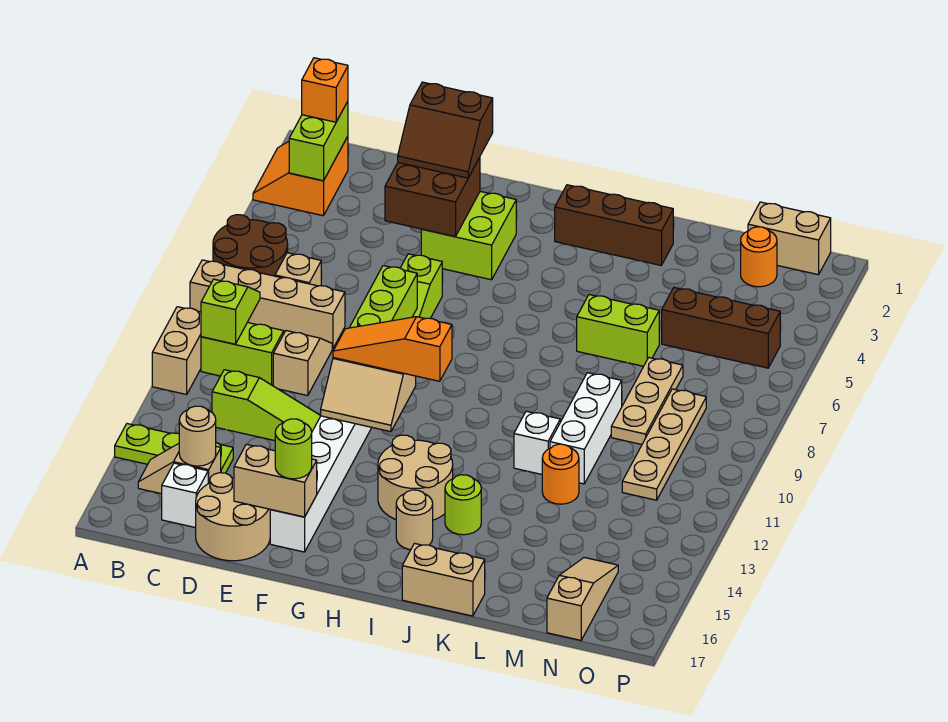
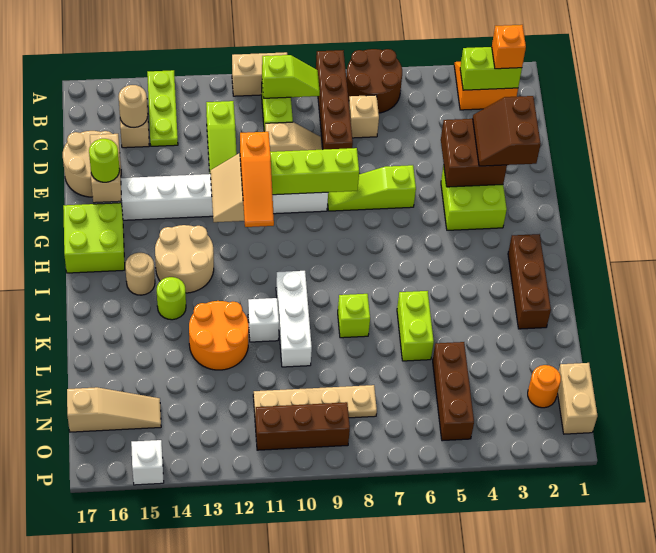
tan brick A8:D8 level 1 -> brown brick A8:D8 level 1
white brick C16 level 1 -> white brick P15 level 1
orange slope F11:H11 level 3 top H -> orange slope F11:H11 level 3 top F
none -> lime brick G16:H17 level 1
tan brick J17:K17 level 1 -> none
none -> lime brick K8 level 1
white brick L9:L11 level 1 -> white brick J10:L10 level 1
orange round brick L12 level 1 -> orange round brick K12:L13 level 1
tan plate M7:M9 level 1 -> none
none -> brown brick O9:O11 level 1

